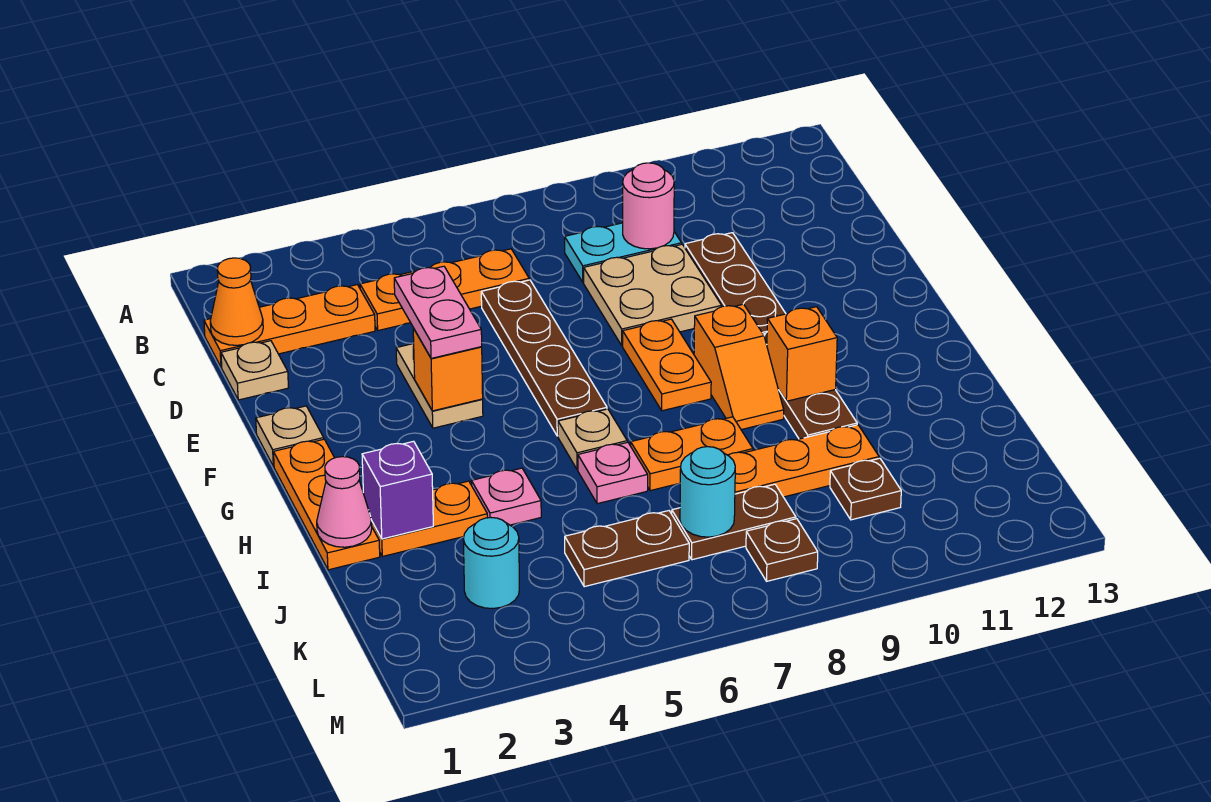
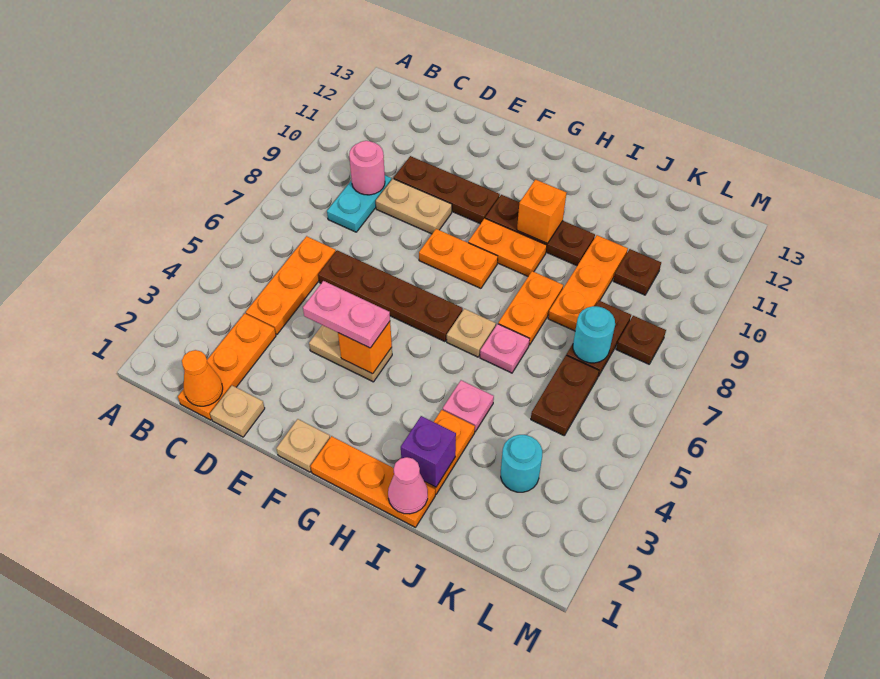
tan plate D8:E9 level 1 -> tan plate D9:E9 level 1
orange slope G9:H9 level 1 top G -> orange plate G9:H9 level 1

